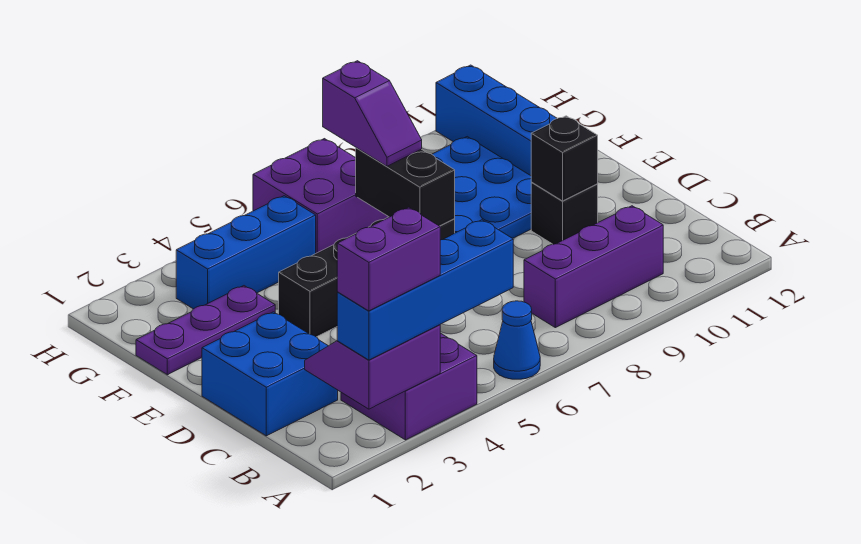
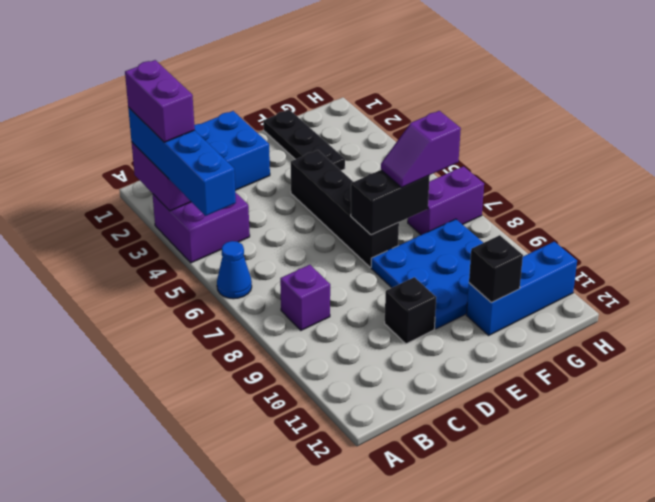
purple brick B8:B10 level 1 -> purple brick B8 level 1
black brick D10 level 2 -> black brick F11 level 2
purple plate F1:F3 level 1 -> black plate F1:F3 level 1
blue brick G3:G5 level 1 -> none
purple brick G6:H7 level 1 -> purple brick G7:H7 level 1

